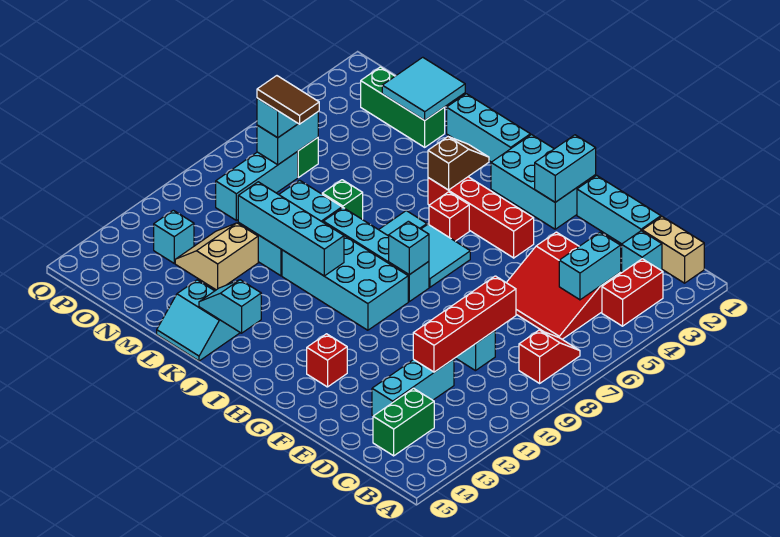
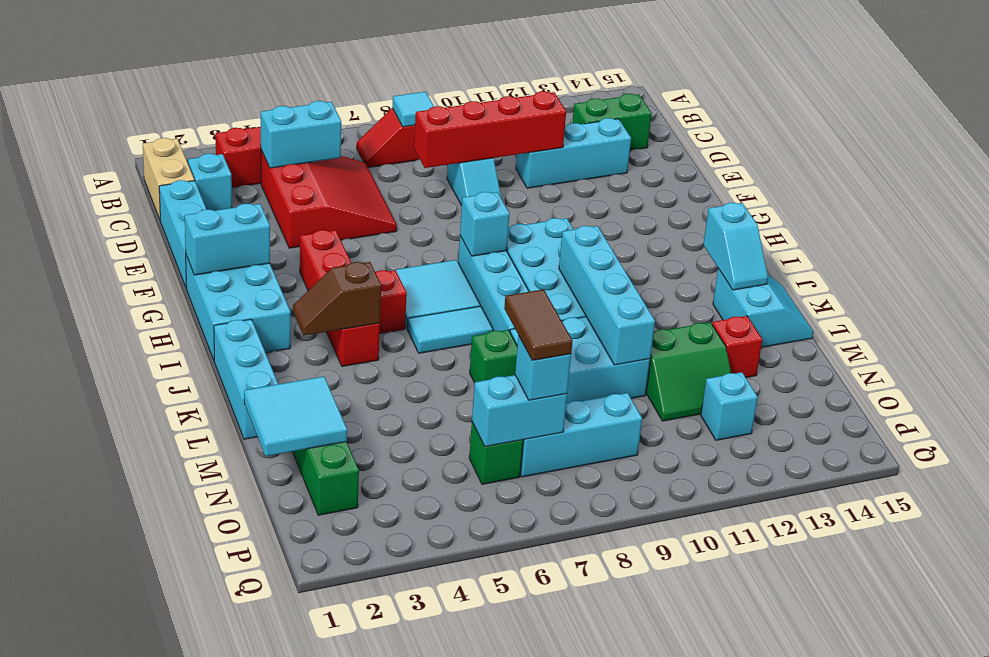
none -> cyan tile B8 level 2
red brick G13 level 1 -> red brick M13 level 1
tan slope M11:N12 level 1 top M -> green slope M11:N12 level 1 top M

